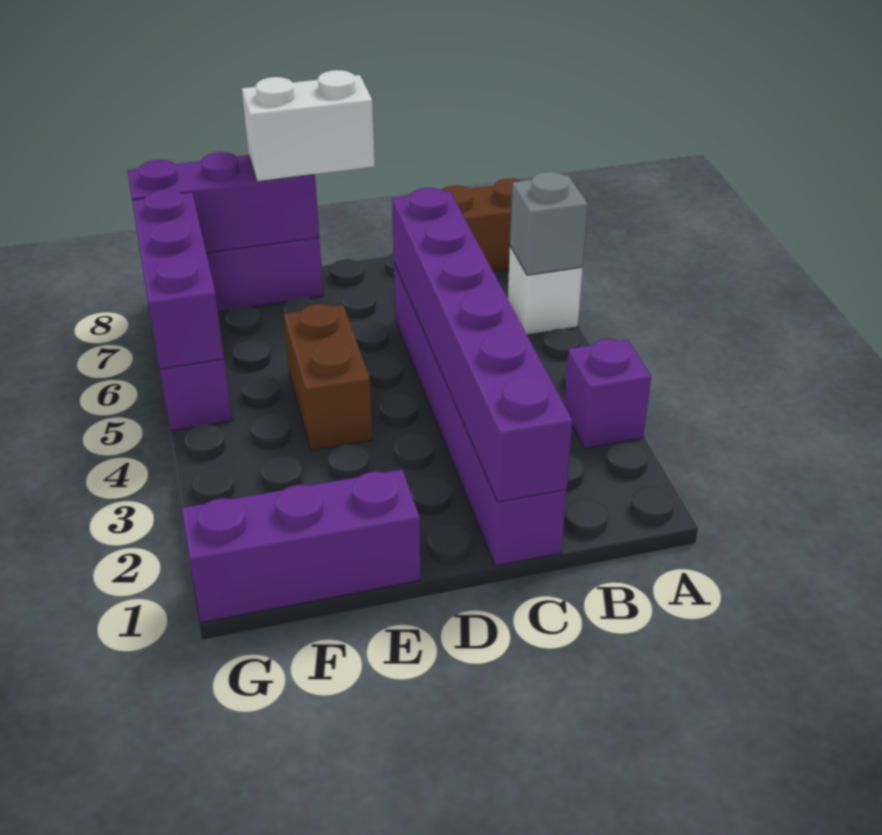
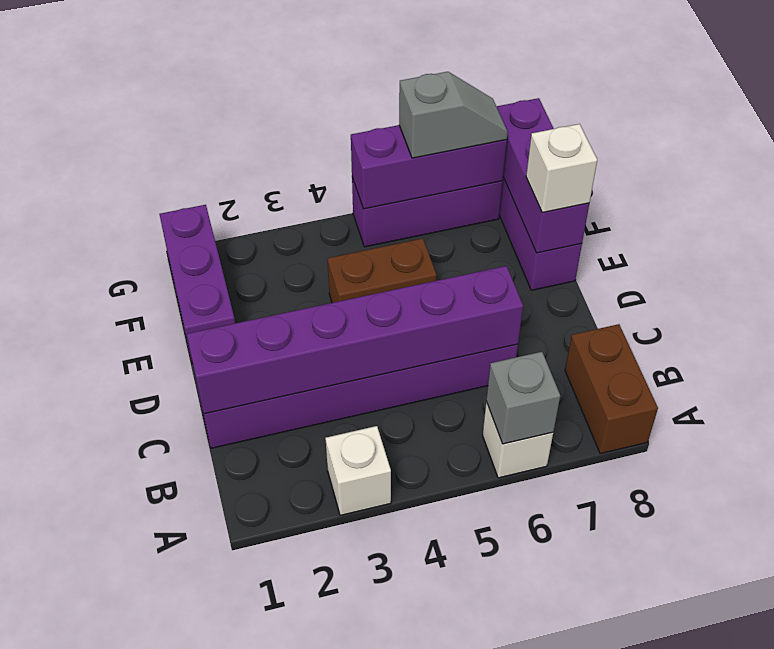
purple brick A3 level 1 -> white brick A3 level 1
white brick D8:E8 level 3 -> white brick E8 level 3
none -> grey slope G6:G7 level 3 top 6

